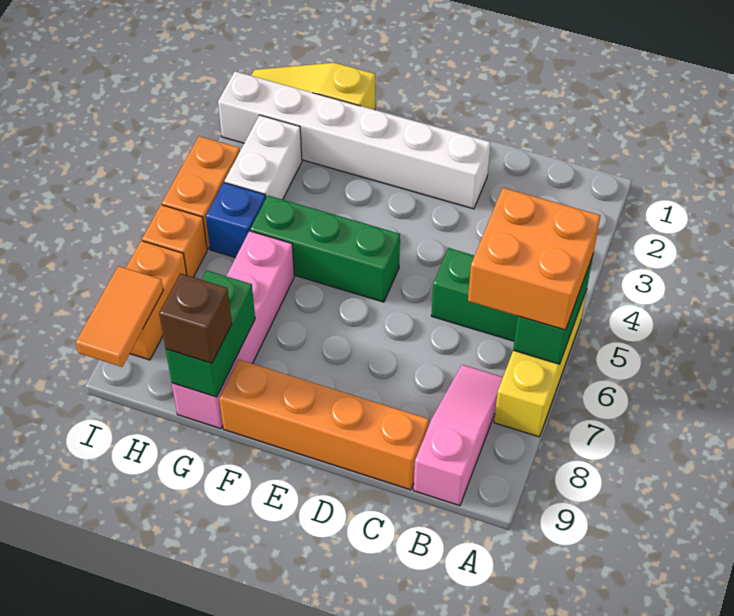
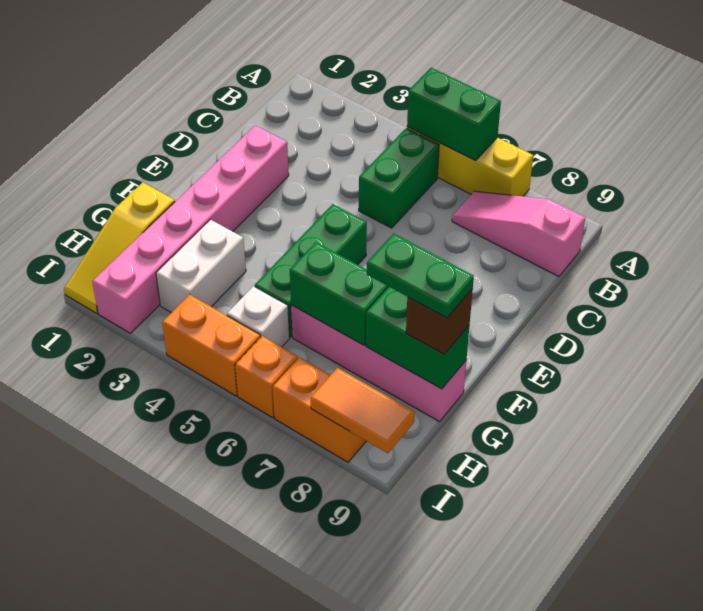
orange brick A5:B6 level 3 -> none
orange brick C9:F9 level 1 -> none
white brick D2:I2 level 1 -> pink brick D2:I2 level 1
none -> green brick G6:G7 level 2
none -> green plate G8:G9 level 4
white brick H3:H4 level 1 -> white brick G3:H3 level 1
blue brick H5 level 1 -> white brick H5 level 1

